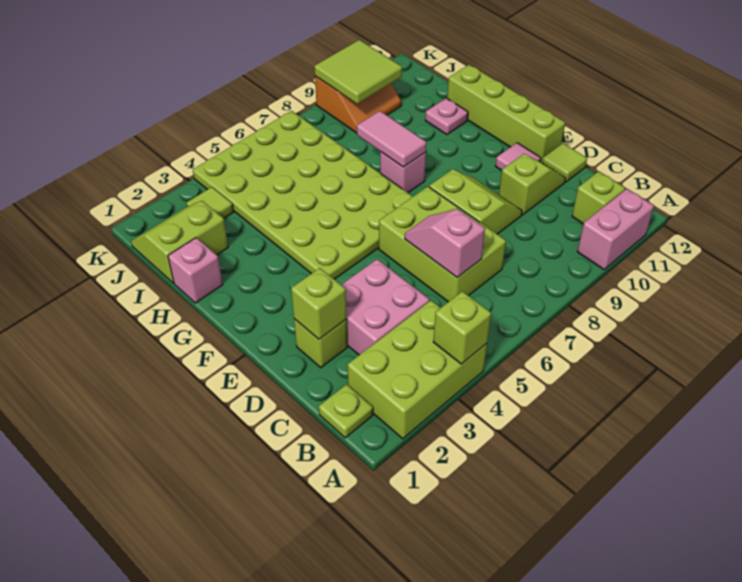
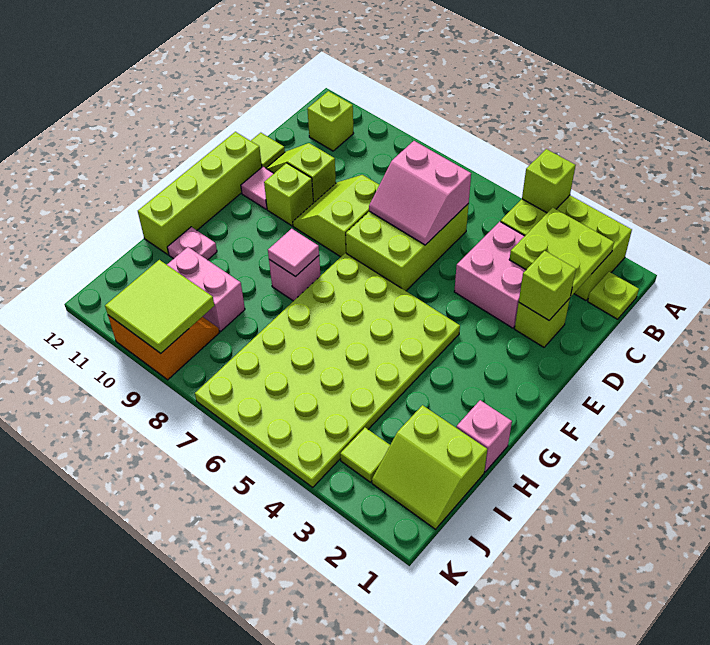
pink brick A10:A11 level 1 -> pink brick I9:I10 level 1
none -> lime plate B2:C3 level 2
pink slope C6:D6 level 2 top C -> pink slope C6:D7 level 2 top C
none -> lime brick E10 level 1
pink tile G8:H8 level 2 -> pink tile G8 level 2

